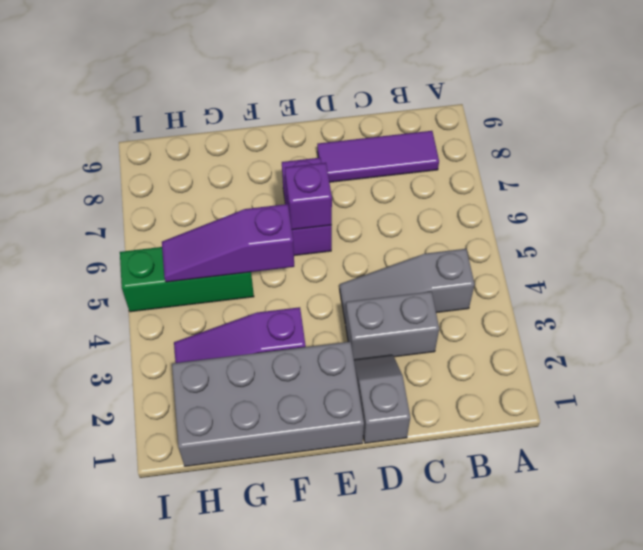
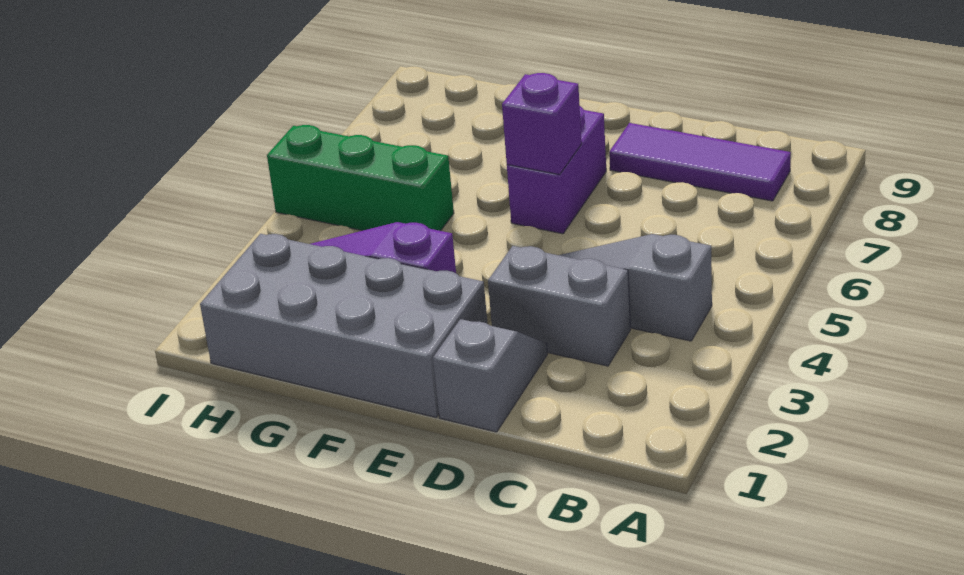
purple slope F5:H5 level 2 top F -> none

